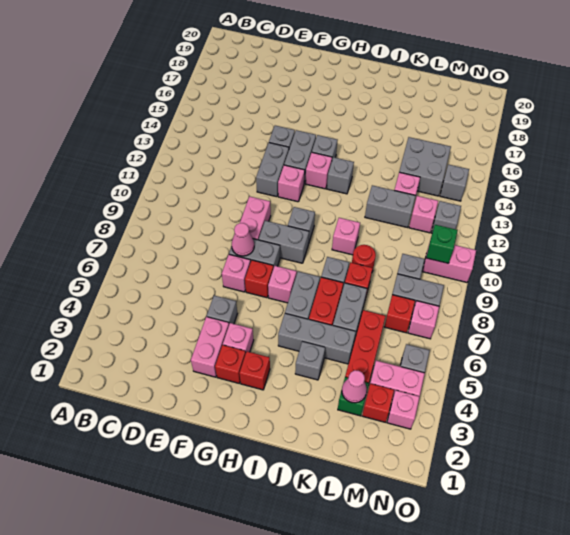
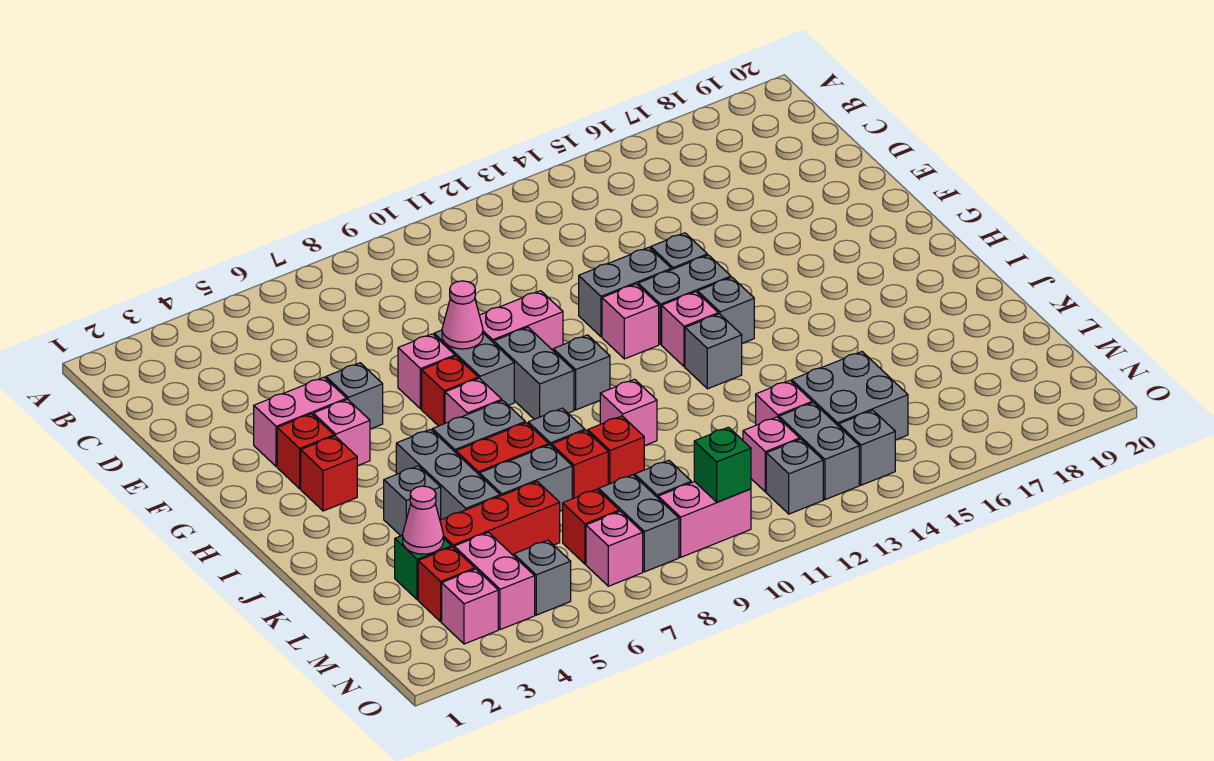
red round brick K9 level 1 -> red brick K9 level 1
grey brick K12:L12 level 1 -> grey brick M13:N13 level 1
pink brick N10:O10 level 1 -> pink brick N9:N10 level 1

